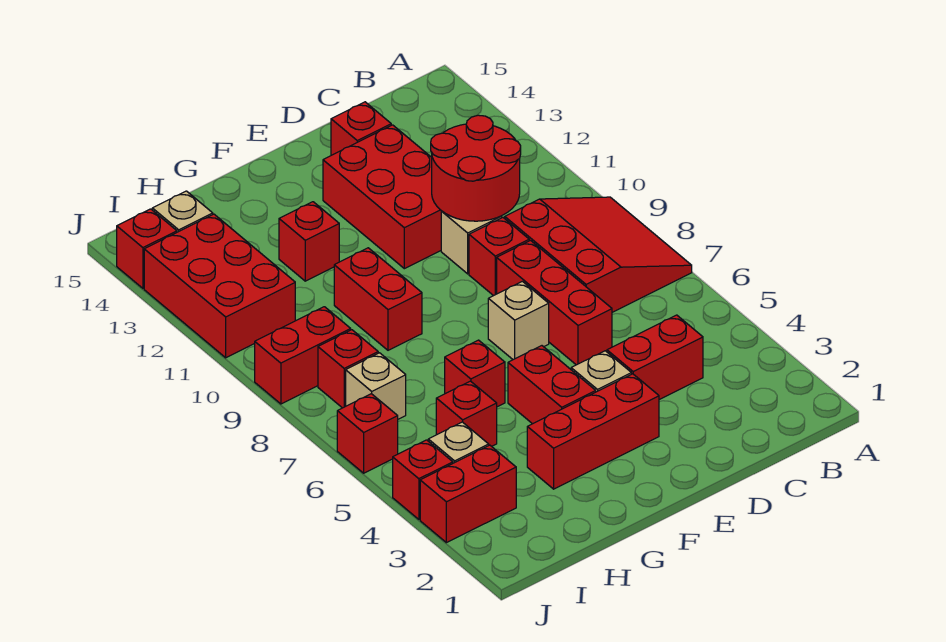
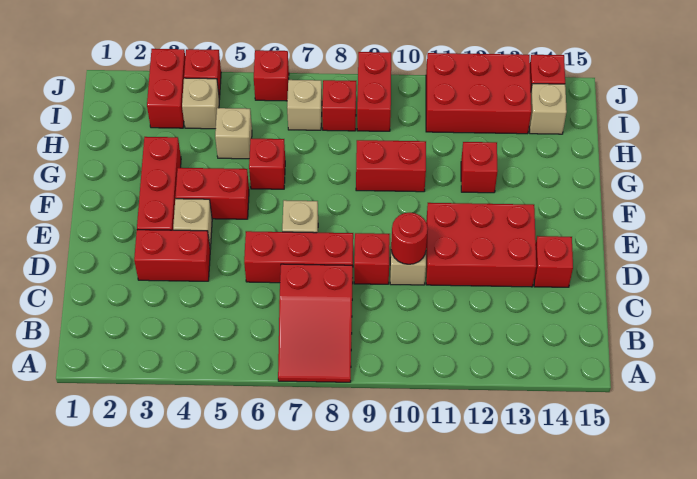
red slope A7:C9 level 1 top C -> red slope A7:C8 level 1 top C
red brick C4:D4 level 1 -> red brick D3:D4 level 1
red round brick C10:D11 level 2 -> red round brick D10 level 2
red brick H5 level 1 -> tan brick H5 level 1

